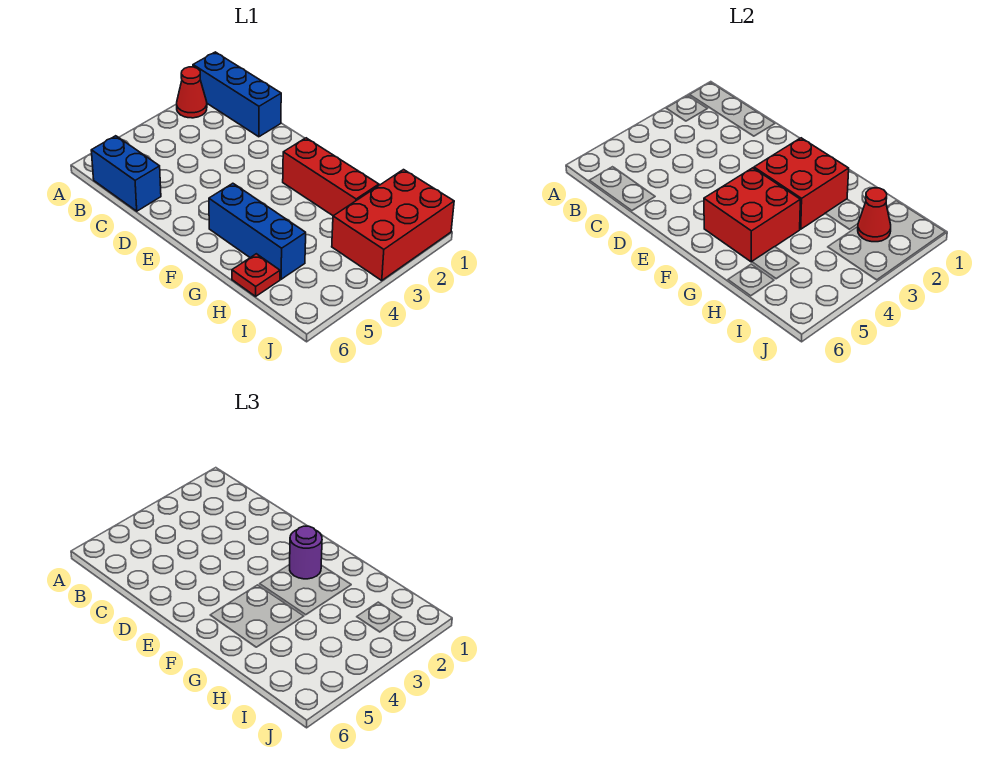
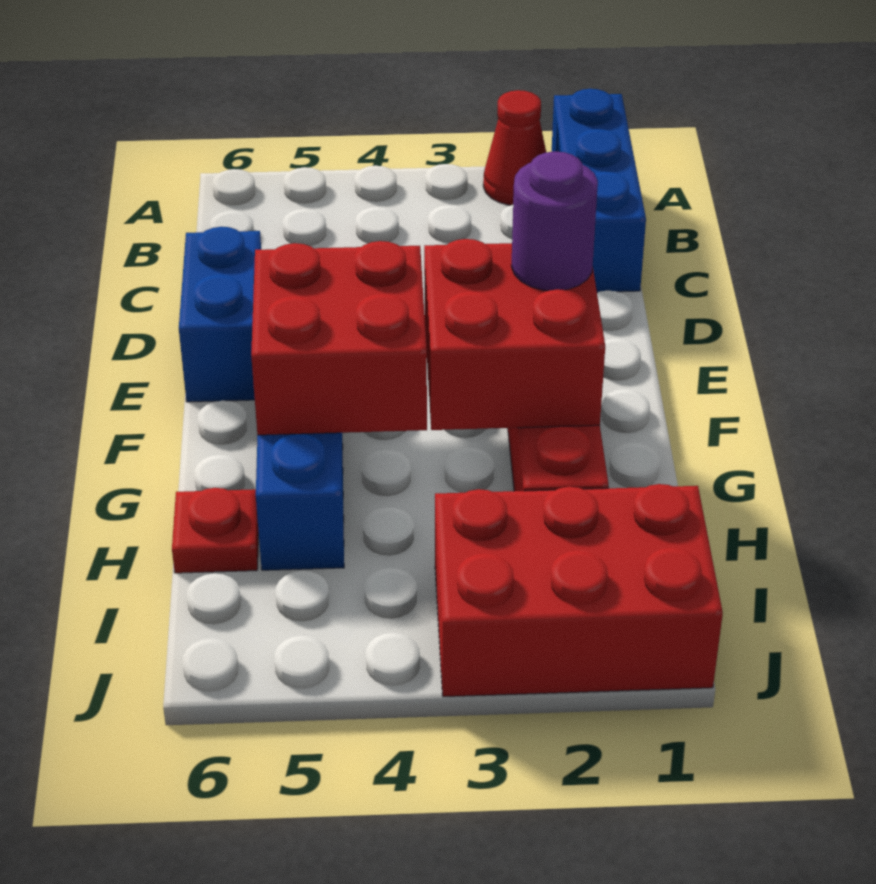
blue brick B6:C6 level 1 -> blue brick D6:E6 level 1
red cone I2 level 2 -> none

